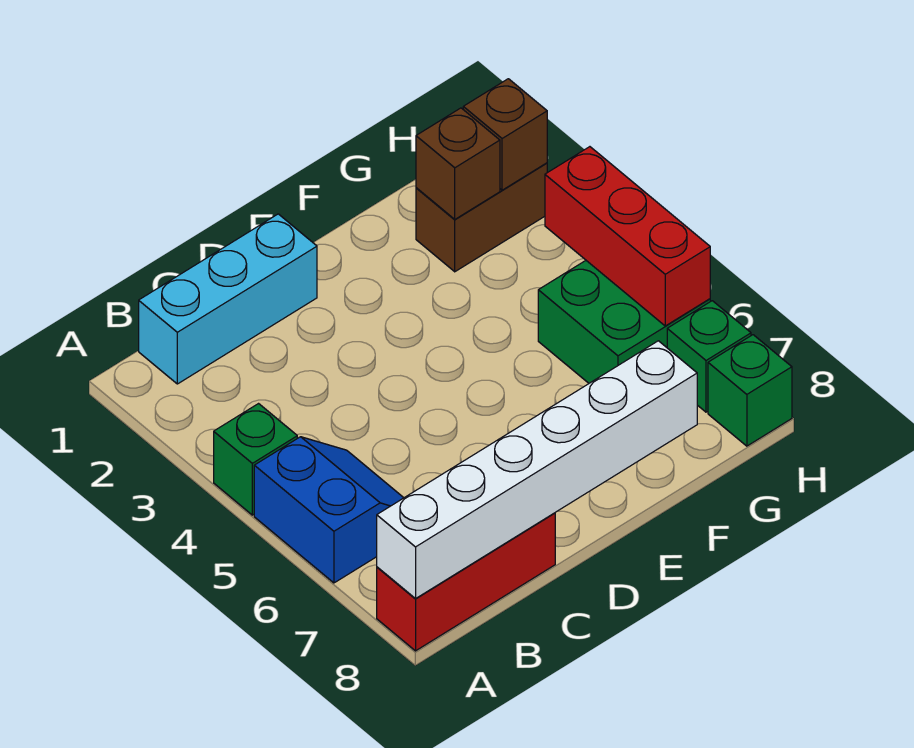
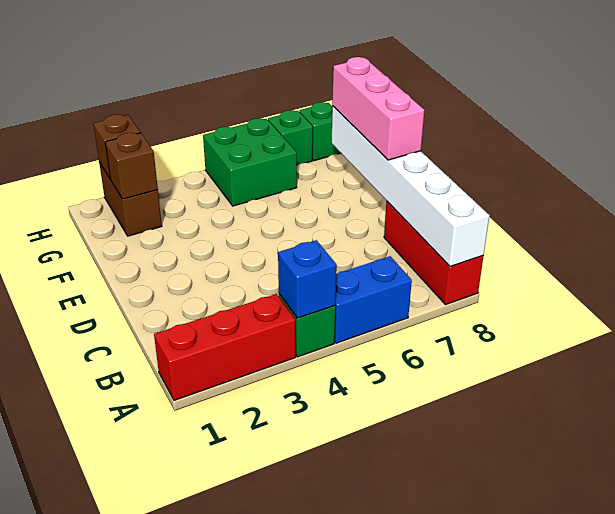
none -> blue brick A4 level 2
cyan brick B1:D1 level 1 -> none
none -> pink brick D8:F8 level 3
red brick H4:H6 level 2 -> red brick A1:A3 level 1

